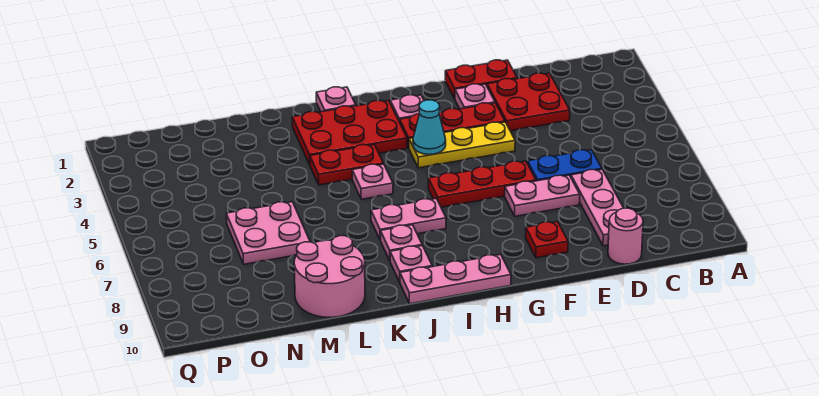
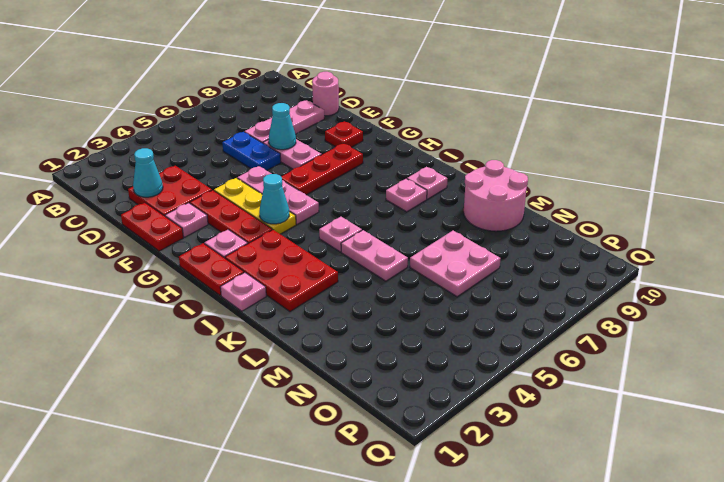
none -> cyan cone D2 level 2
none -> cyan cone E7 level 2
red plate F6:H6 level 1 -> red plate G6:G8 level 1
pink plate H10:J10 level 1 -> pink plate F5:H5 level 1
pink plate I7:J7 level 1 -> pink plate K5:L5 level 1
red plate J4:K4 level 1 -> red plate H1:I1 level 1

